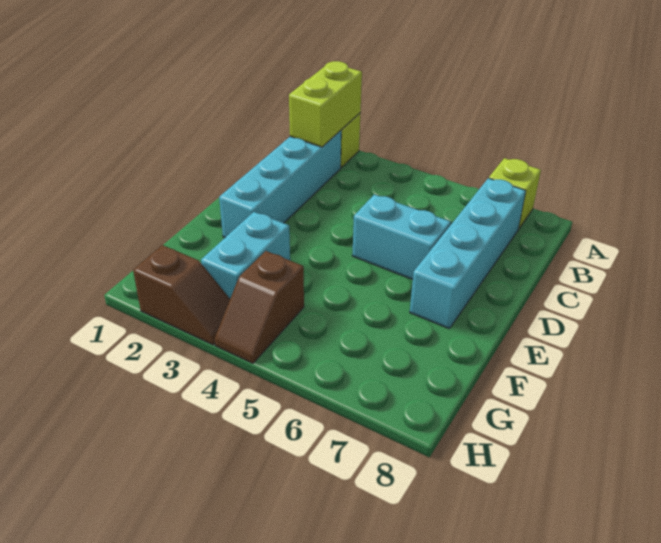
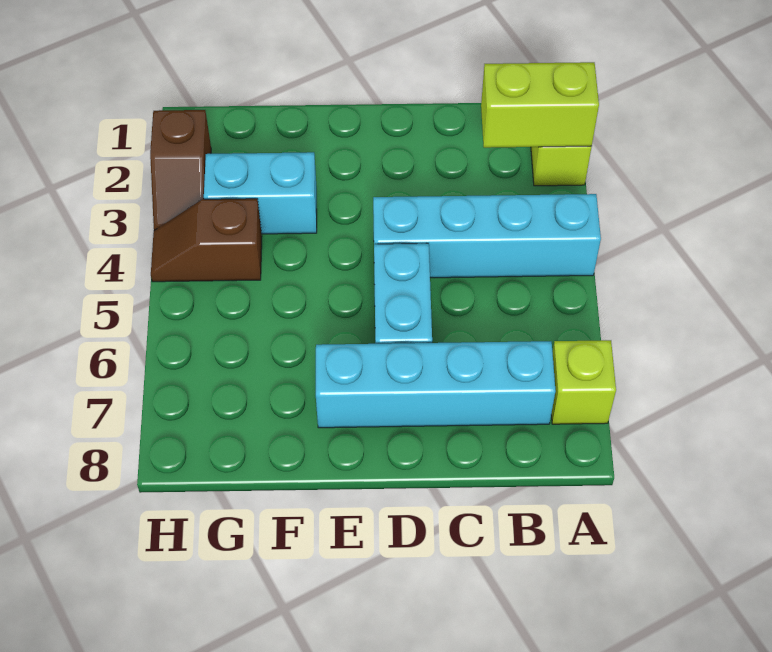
cyan brick B2:E2 level 1 -> cyan brick A4:D4 level 1

